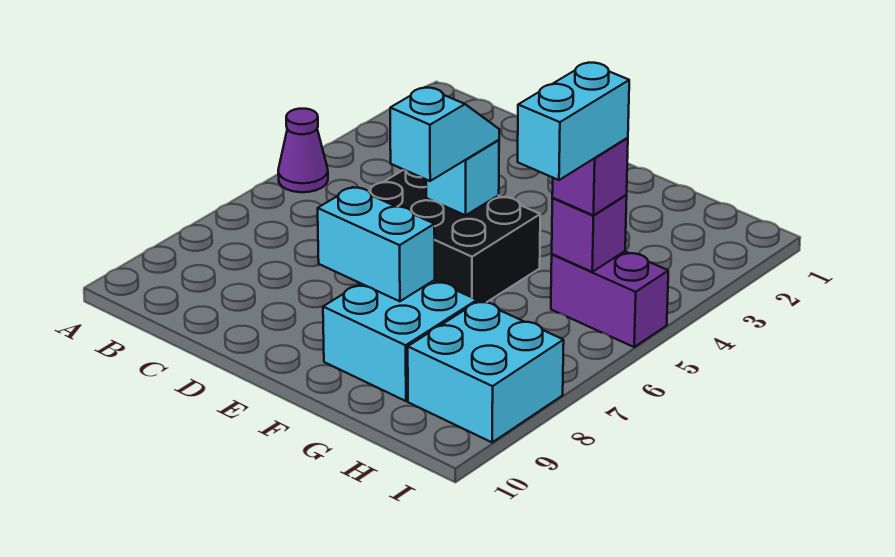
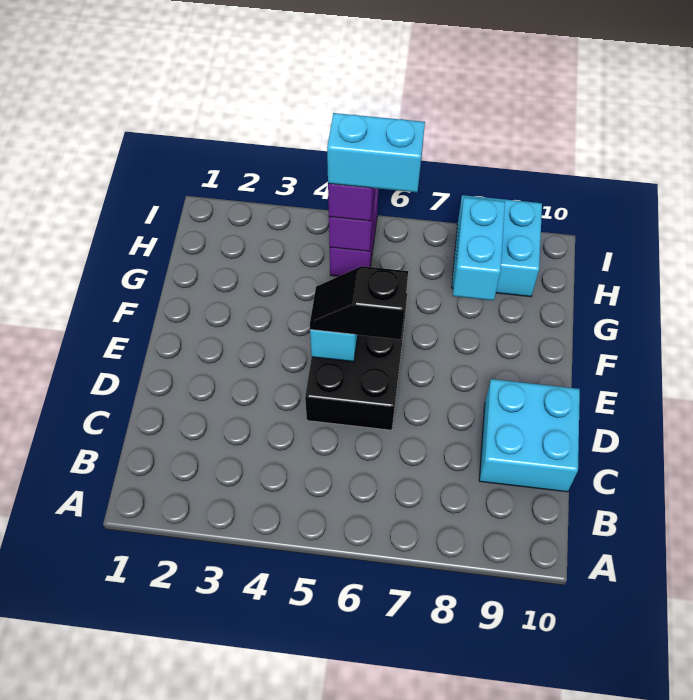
purple cone A5 level 1 -> none
cyan slope E5:E6 level 3 top 6 -> black slope E5:E6 level 3 top 6
cyan brick E8:F8 level 2 -> cyan brick G8:H8 level 2
cyan brick F8:G9 level 1 -> cyan brick C9:D10 level 1

